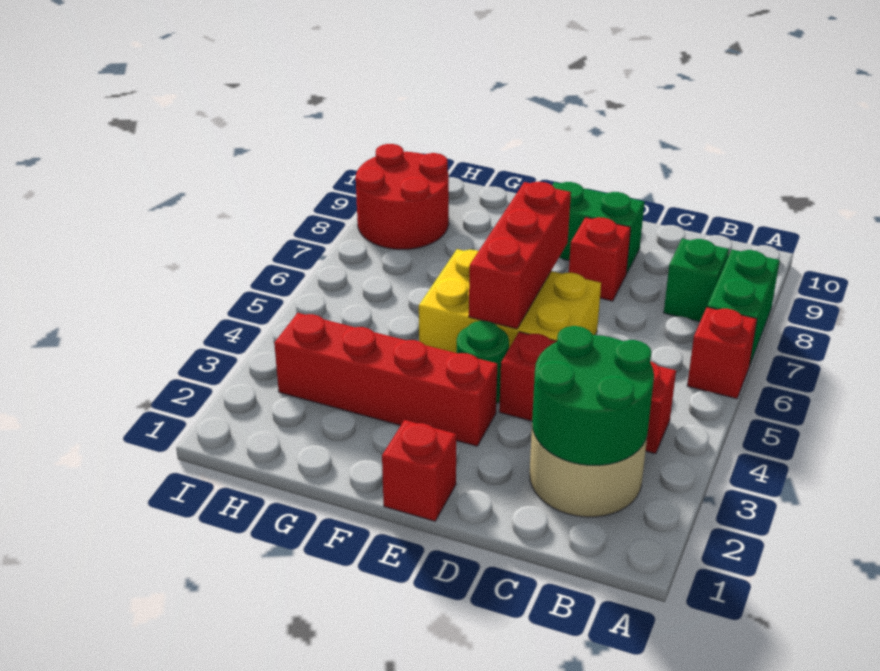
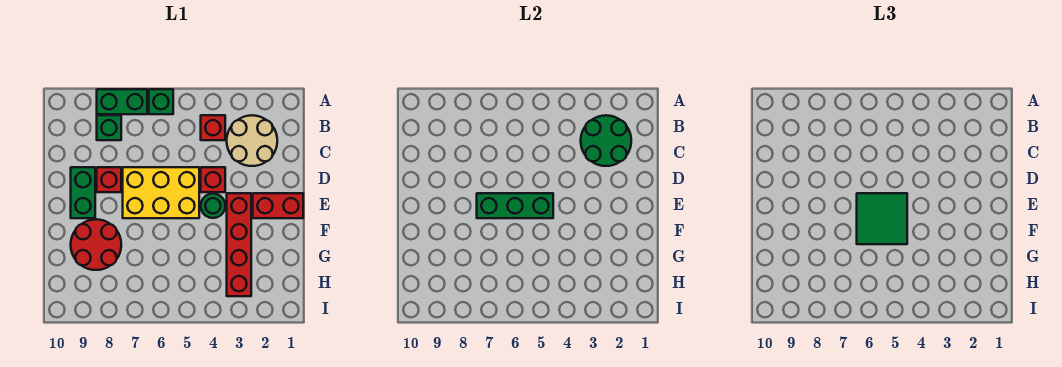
red brick A6 level 1 -> green brick A6 level 1
yellow brick D5:F6 level 1 -> yellow brick D5:E7 level 1
red brick E1 level 1 -> red brick E1:E2 level 1
red brick E5:E7 level 2 -> green brick E5:E7 level 2
none -> green tile E5:F6 level 3
red round brick H8:I9 level 1 -> red round brick F8:G9 level 1

